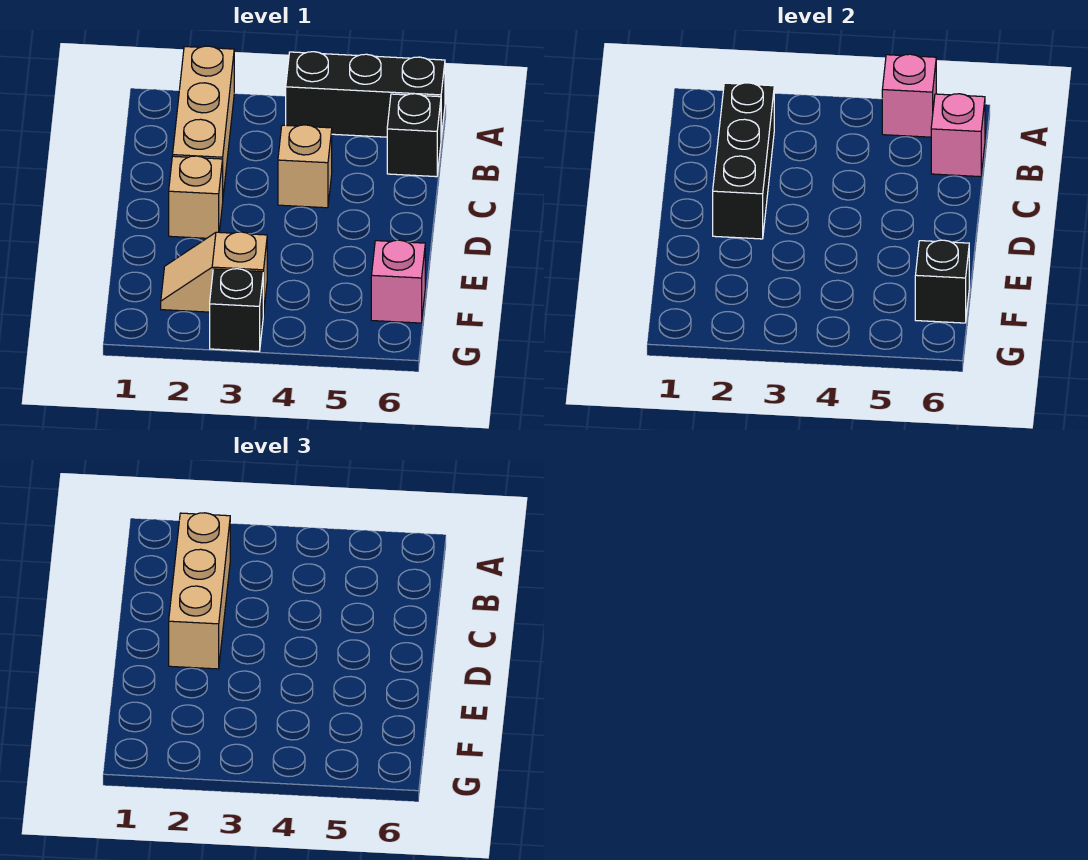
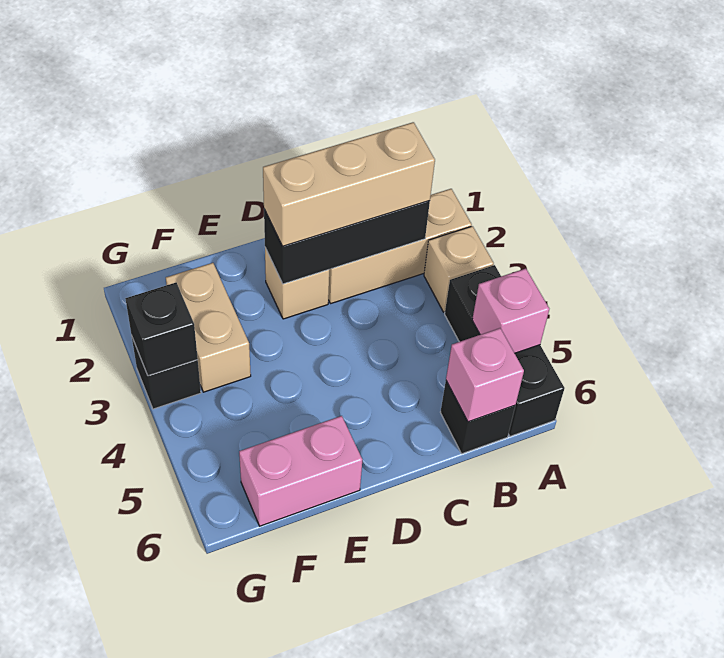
tan brick C4 level 1 -> tan brick A3 level 1
tan slope F2:F3 level 1 top 3 -> tan brick F2:F3 level 1
pink brick F6 level 1 -> pink brick E6:F6 level 1
black brick F6 level 2 -> black brick G3 level 2

